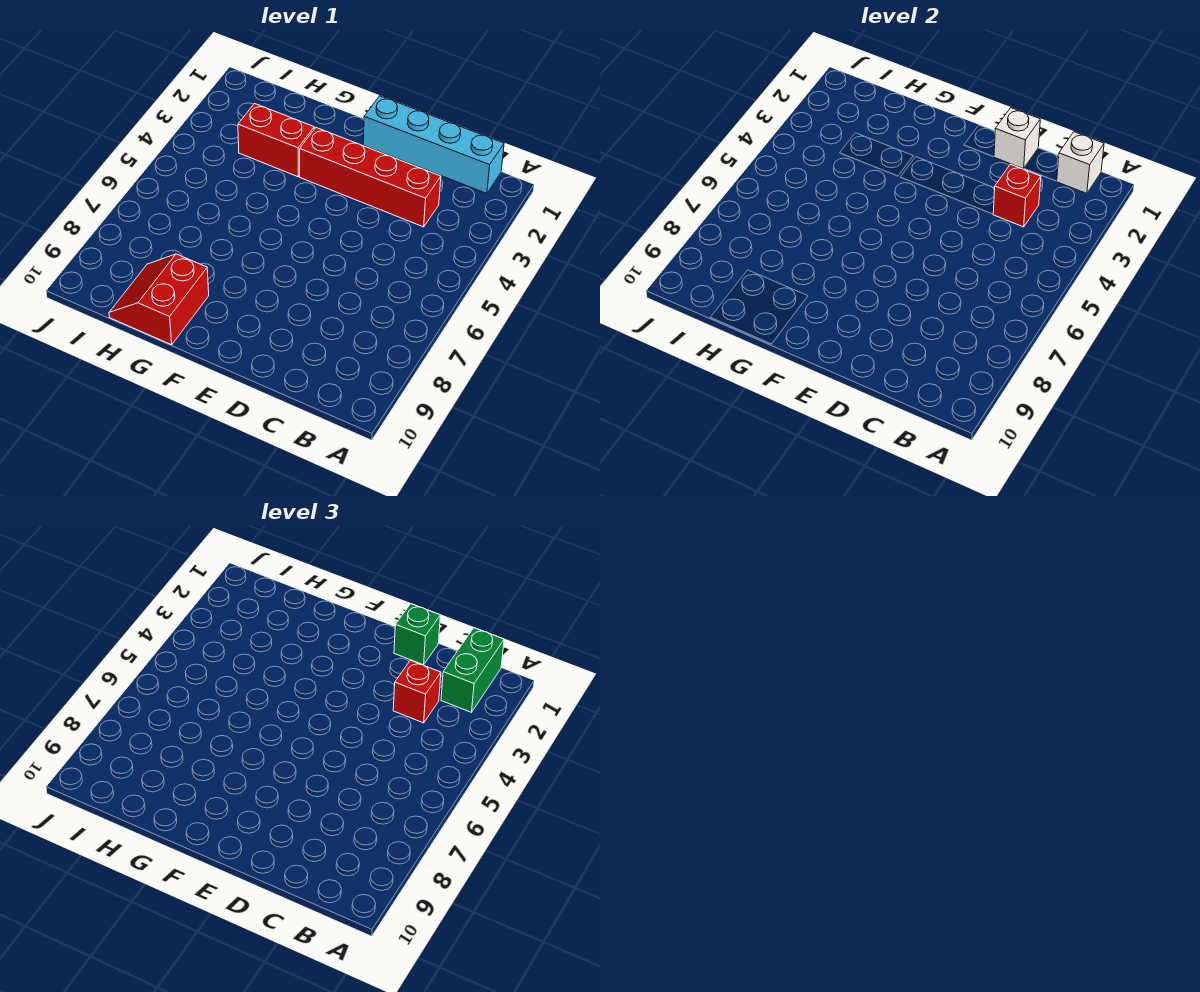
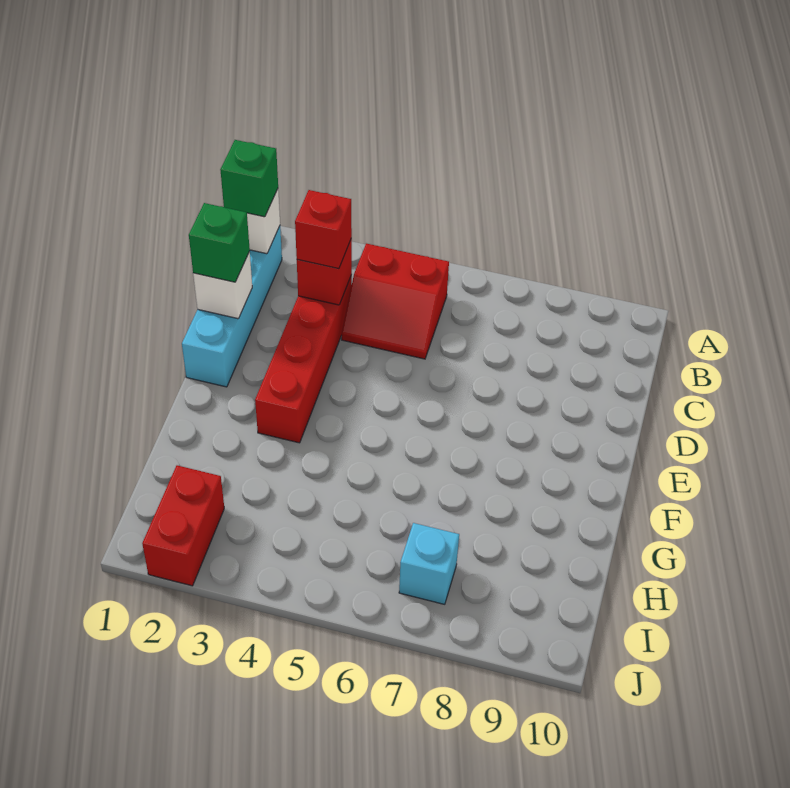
green brick B1:B2 level 3 -> green brick B1 level 3
red brick G3:H3 level 1 -> red brick I2:J2 level 1
red slope G9:H10 level 1 top G -> red slope B4:C5 level 1 top B
none -> cyan brick I7 level 1

